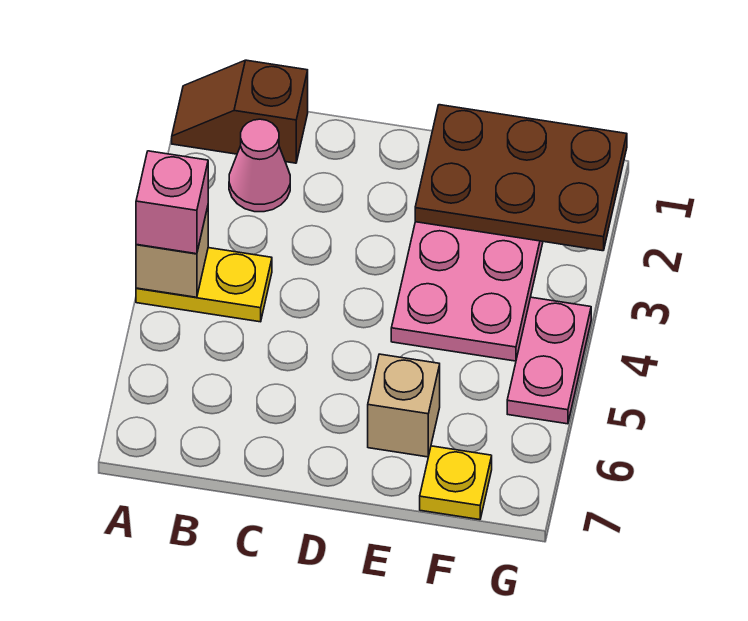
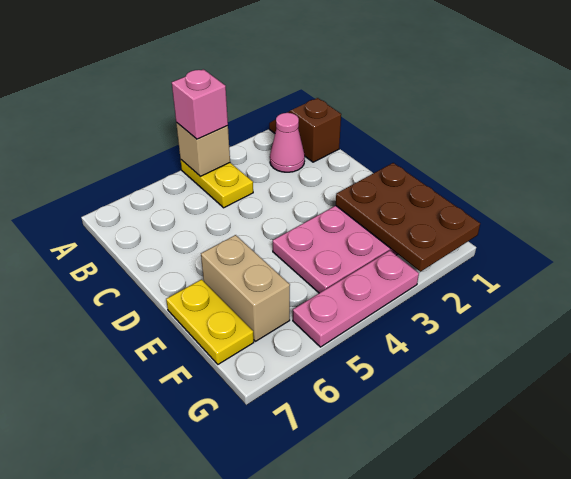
tan brick E6 level 1 -> tan brick E6:F6 level 1
yellow plate F7 level 1 -> yellow plate E7:F7 level 1
pink plate G4:G5 level 1 -> pink plate G3:G5 level 1

